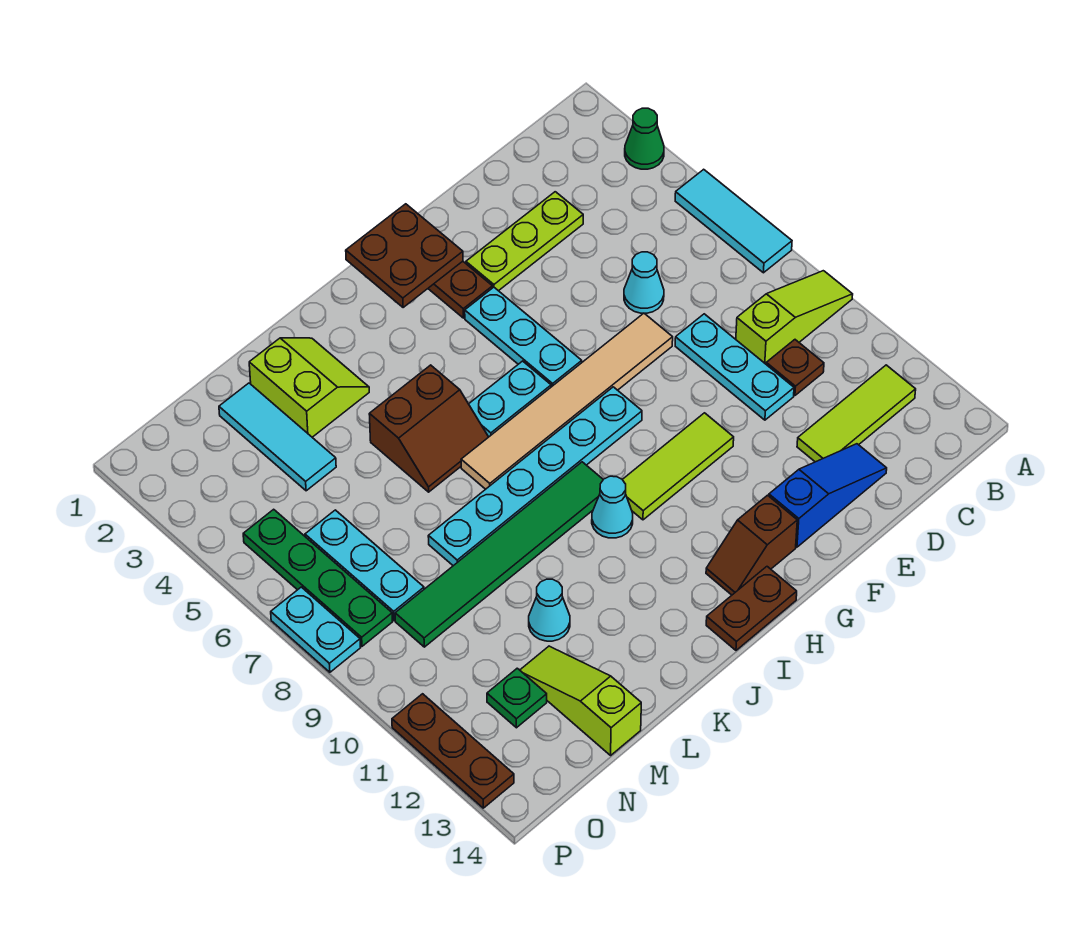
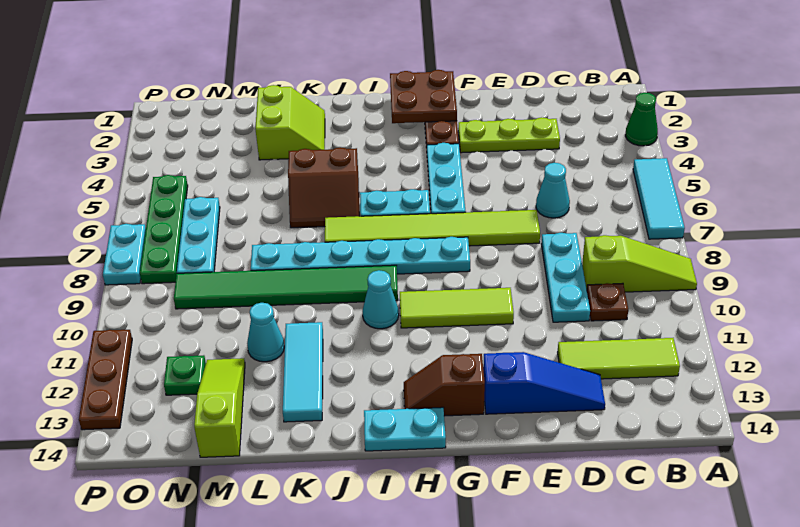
tan tile E7:J7 level 1 -> lime tile E7:J7 level 1
brown plate H14:I14 level 1 -> cyan plate H14:I14 level 1
cyan tile M2:M4 level 1 -> cyan tile K11:K13 level 1

